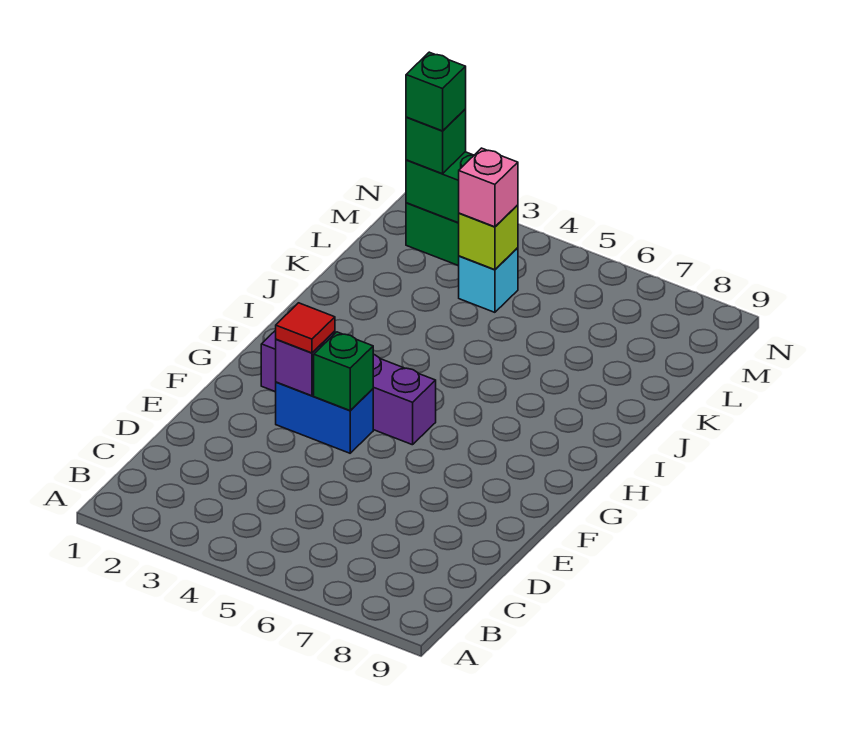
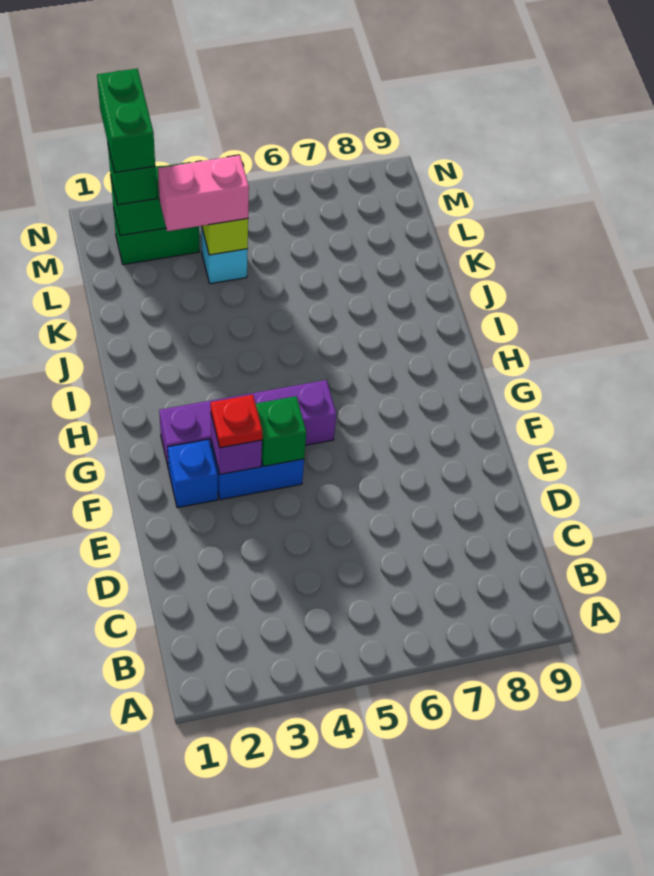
none -> blue brick F2 level 1
red tile F3 level 3 -> red plate F3 level 3
pink brick L4 level 3 -> pink brick L3:L4 level 3
green brick M2 level 4 -> green brick M2:N2 level 4

